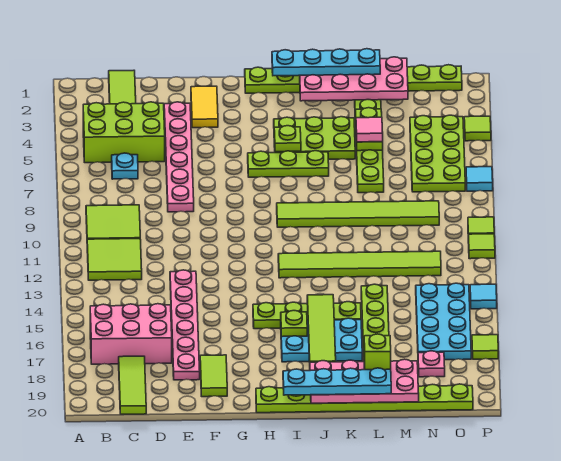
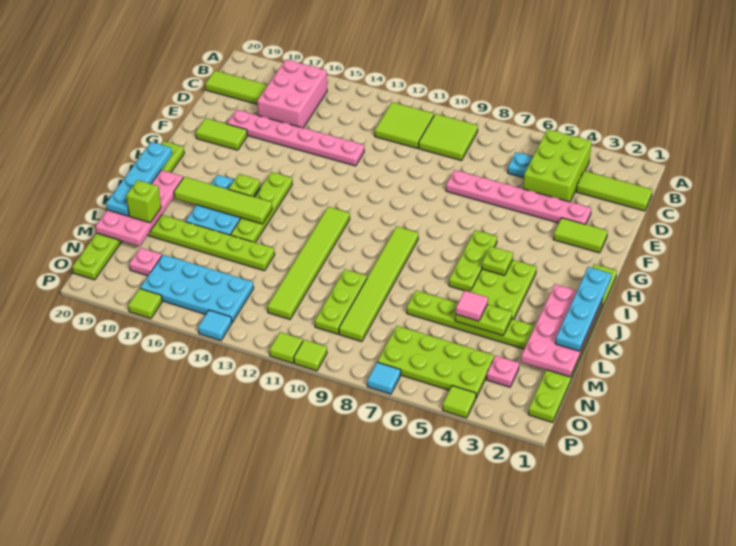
yellow tile F2:F3 level 1 -> lime tile F2:F3 level 1
none -> lime plate L10:N10 level 1
none -> pink plate N3 level 1

